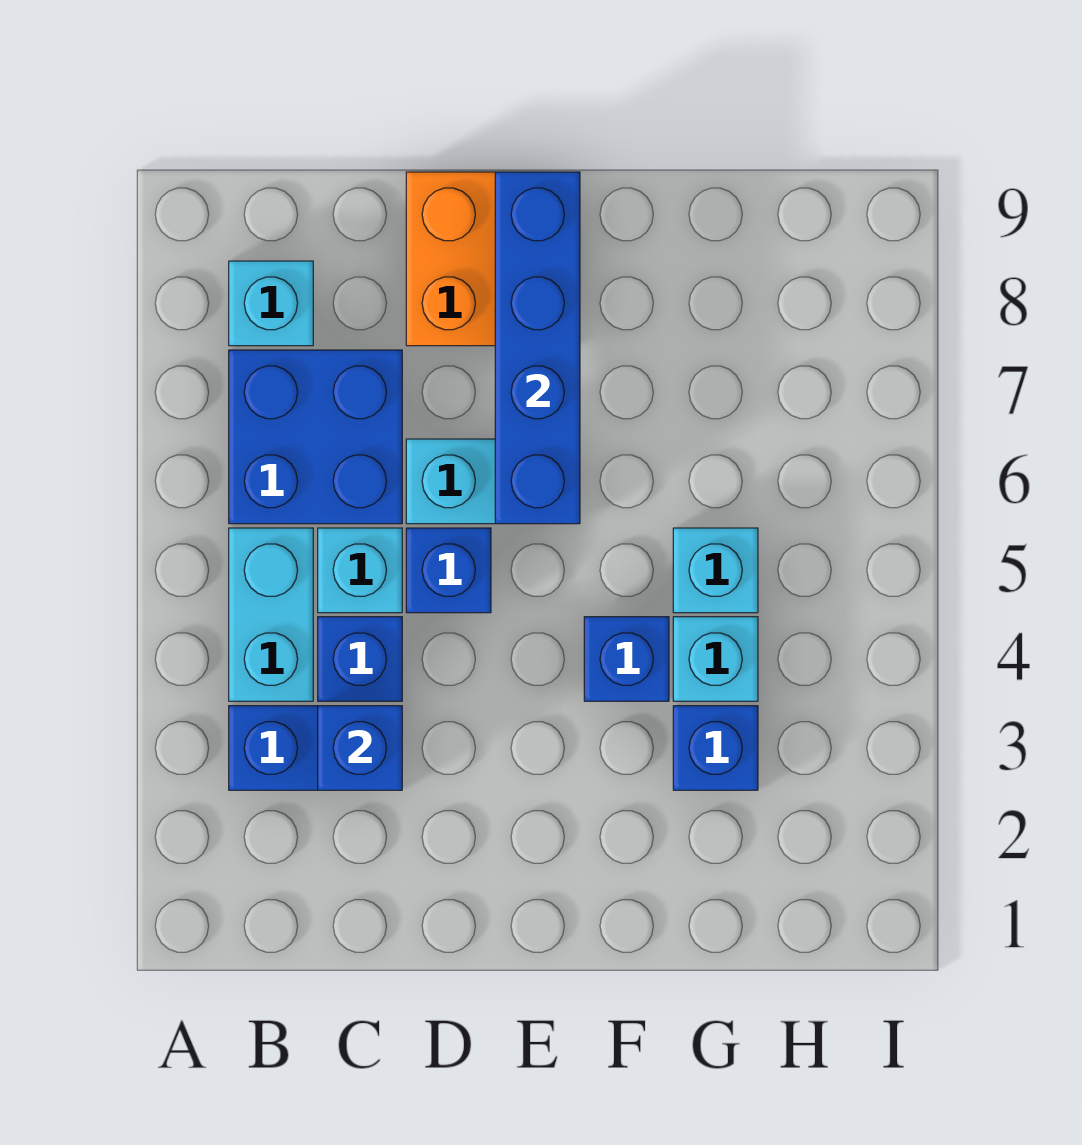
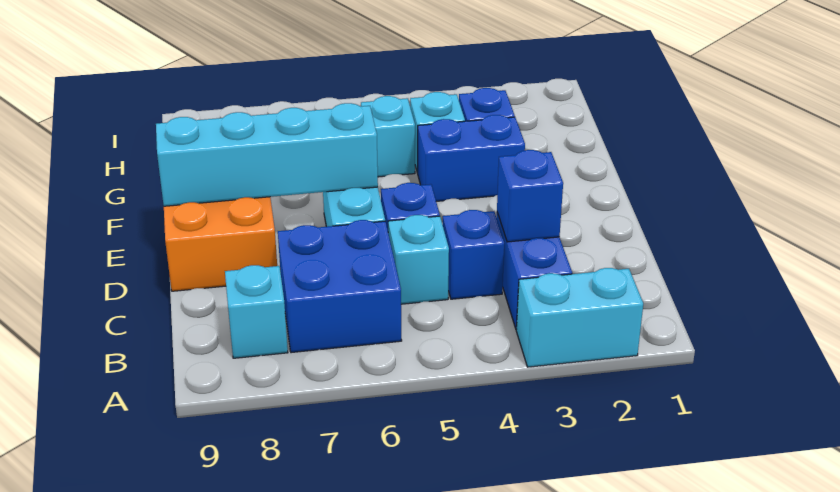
cyan brick B4:B5 level 1 -> cyan brick A2:A3 level 1
blue brick E6:E9 level 2 -> cyan brick E6:E9 level 2
blue brick F4 level 1 -> blue brick F3:F4 level 1

